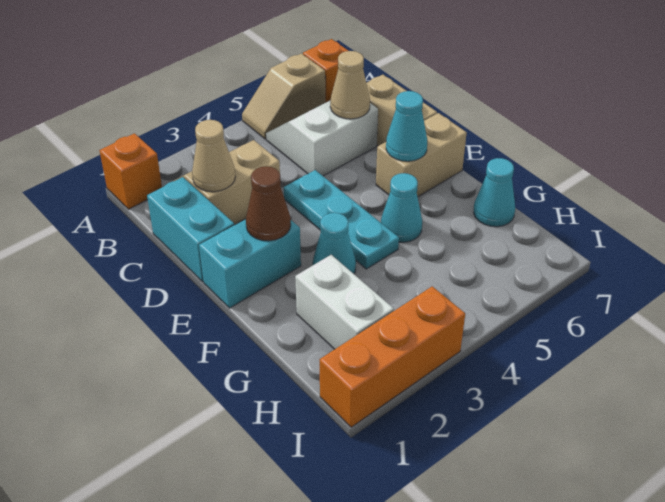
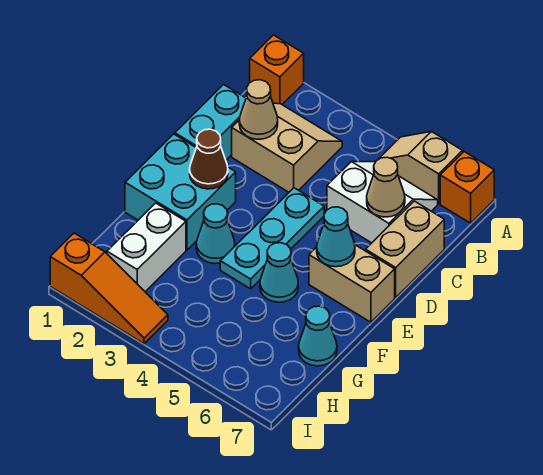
cyan brick E1:E2 level 1 -> cyan brick E1:F2 level 1
orange brick I1:I3 level 1 -> orange slope I1:I3 level 1 top 1

